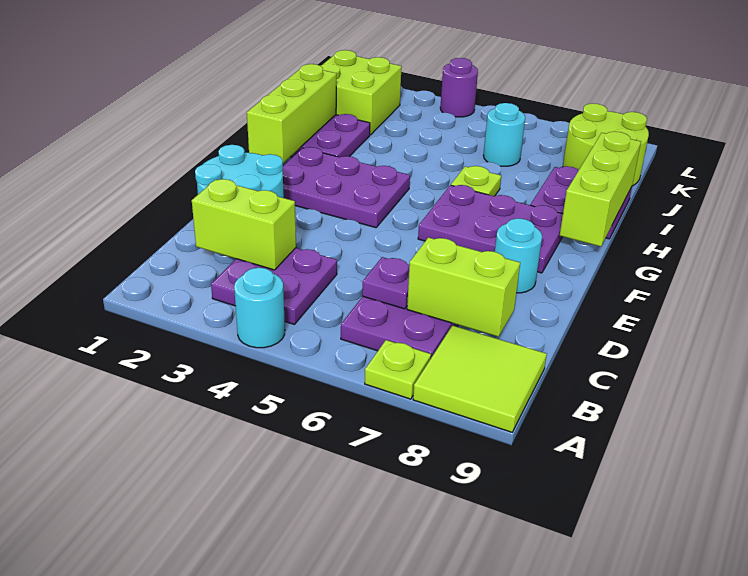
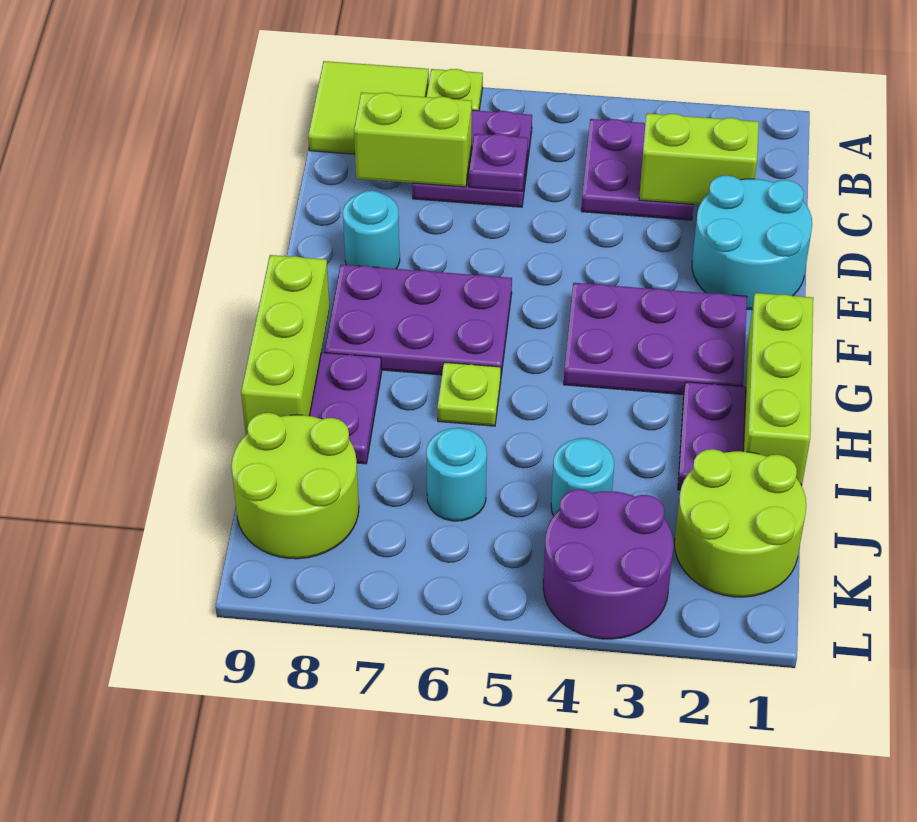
cyan round brick A4 level 1 -> cyan round brick J4 level 1
lime brick J1:K2 level 1 -> lime round brick J1:K2 level 1
purple round brick L4 level 1 -> purple round brick K3:L4 level 1

